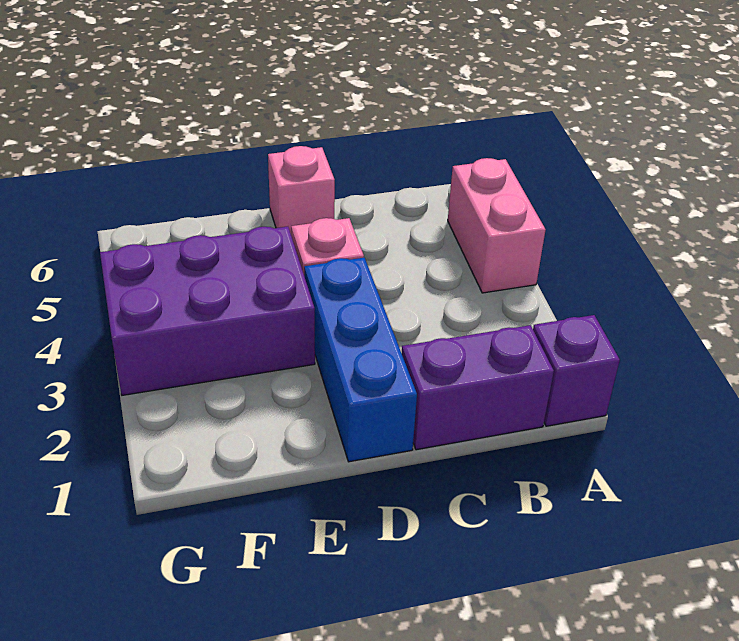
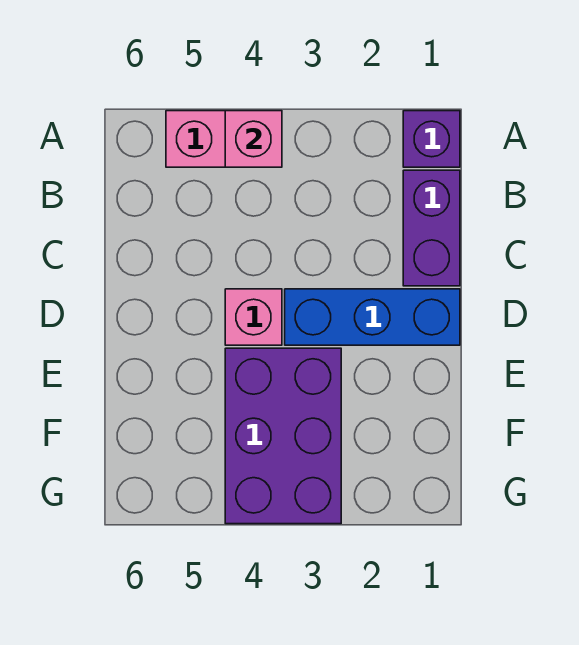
pink brick D6 level 1 -> pink brick A4 level 2

